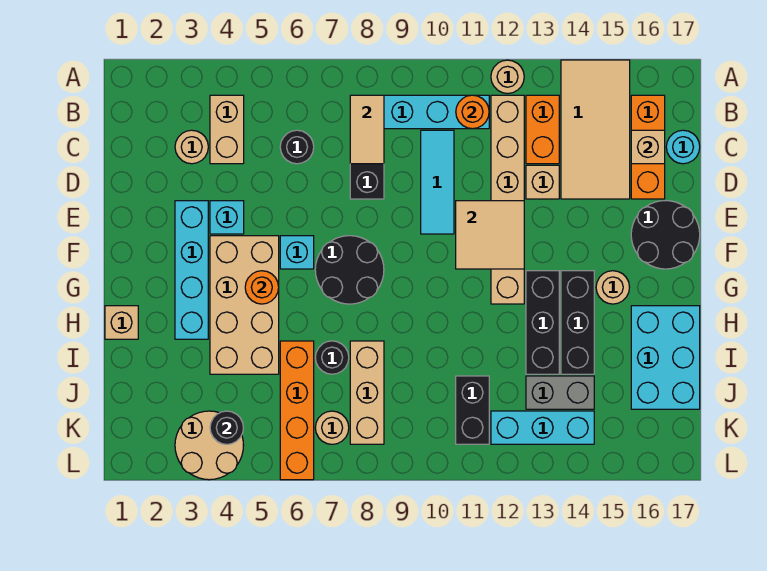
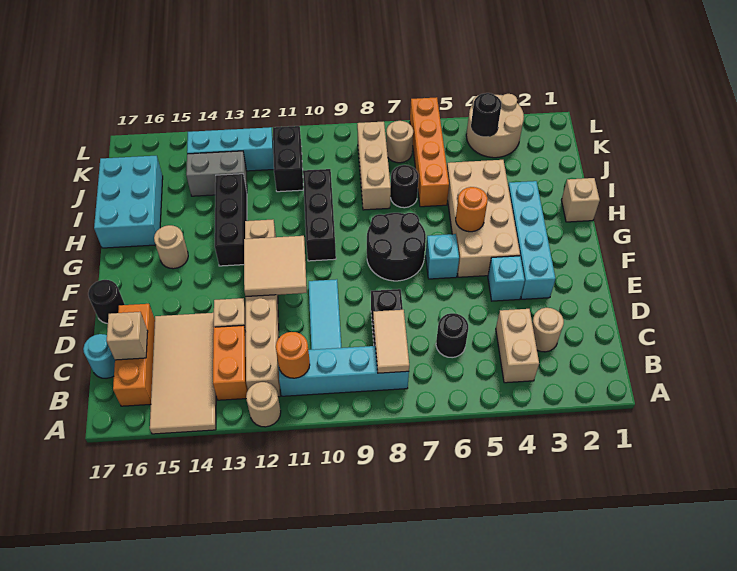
black round brick E16:F17 level 1 -> black round brick E17 level 1
black brick G14:I14 level 1 -> black brick G10:I10 level 1

